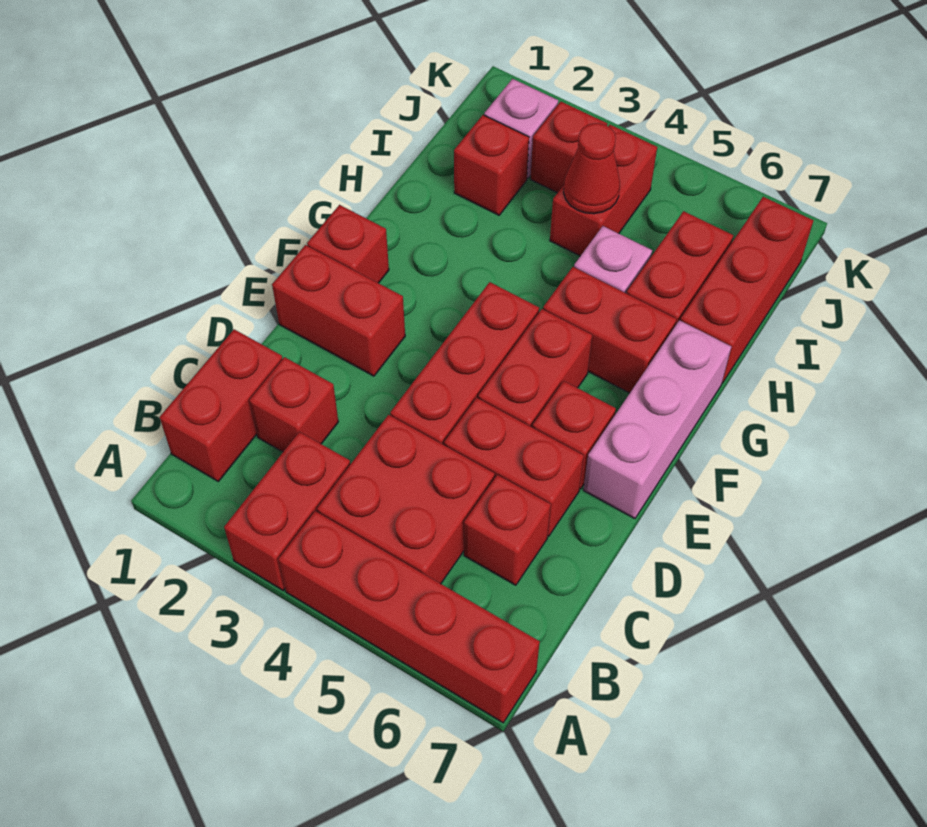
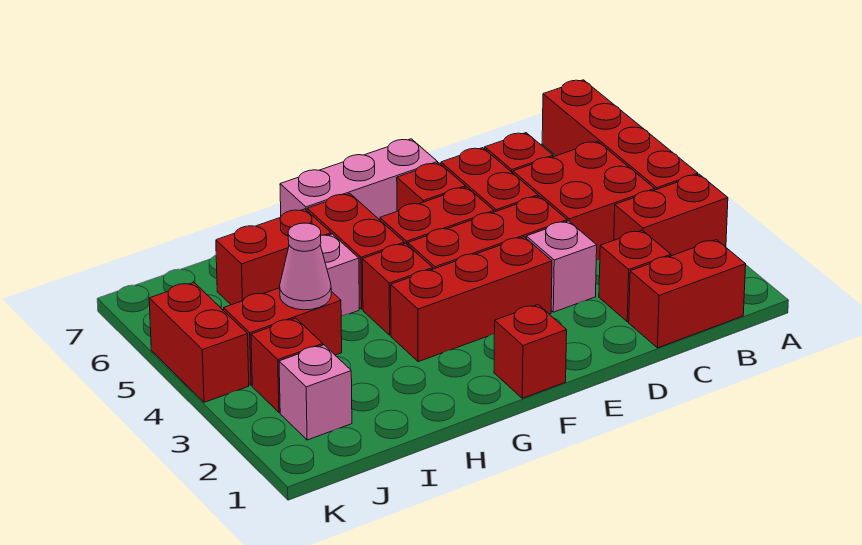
none -> pink brick D3 level 1
red brick E1:E2 level 1 -> red brick K4:K5 level 1
red brick H7:J7 level 1 -> red brick E3:G3 level 1
red brick I2 level 1 -> red brick G4 level 1
red cone I4 level 2 -> pink cone I4 level 2

